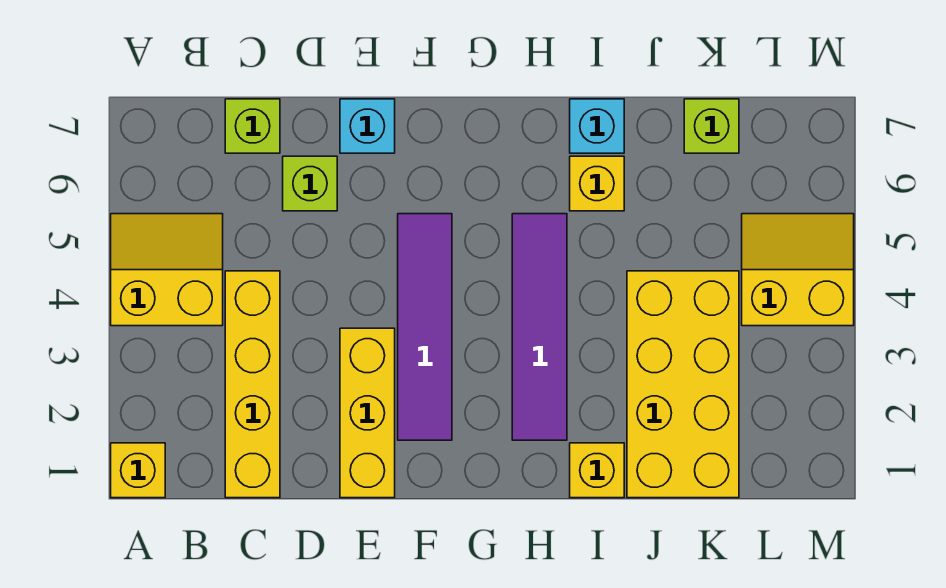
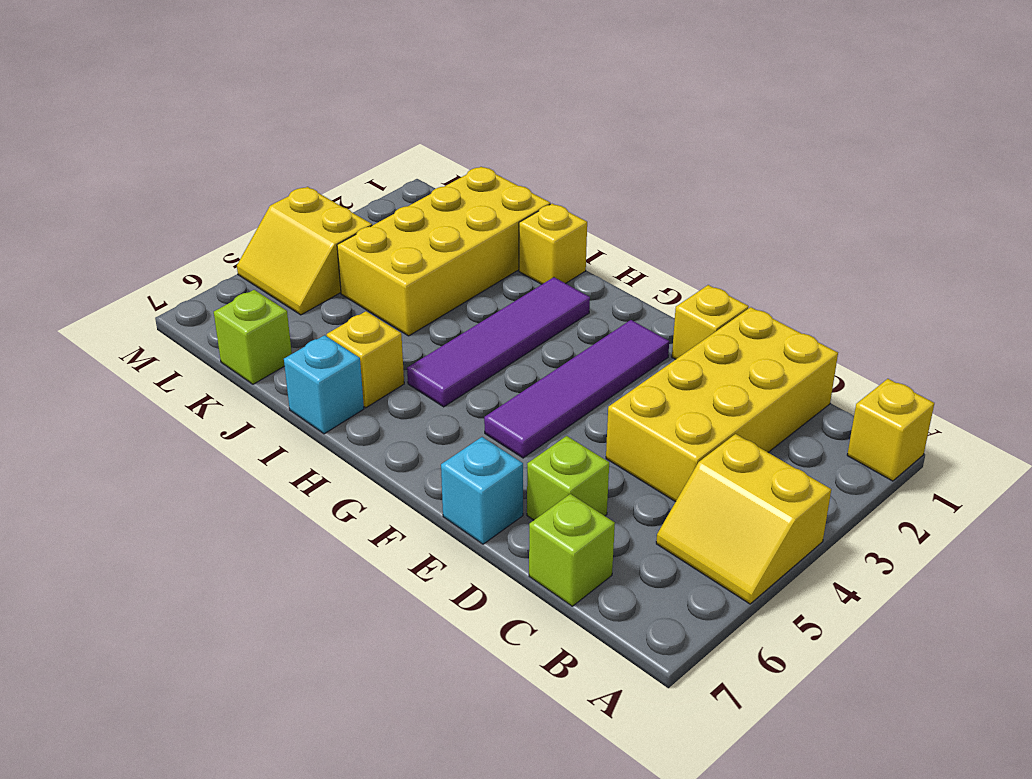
yellow brick C1:C4 level 1 -> yellow brick C1:D4 level 1
yellow brick E1:E3 level 1 -> yellow brick E1 level 1

